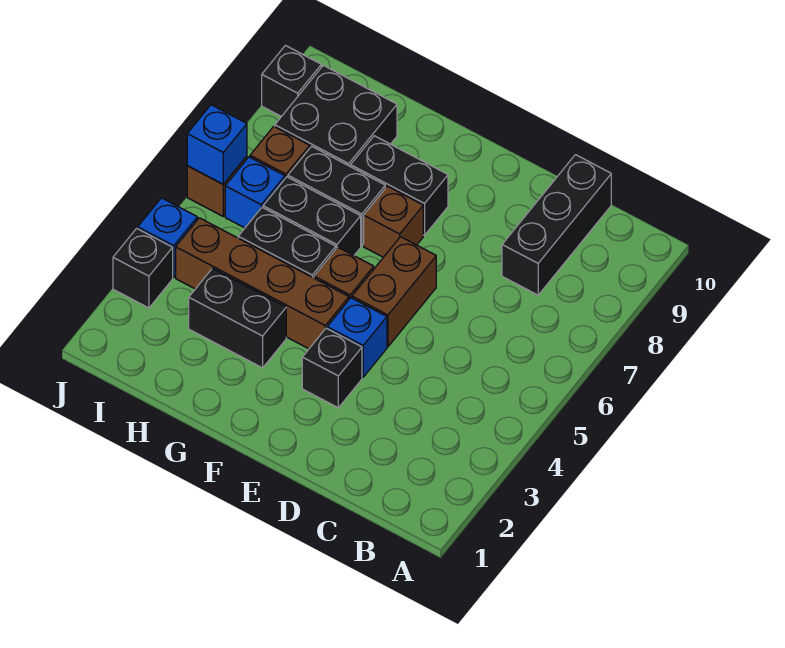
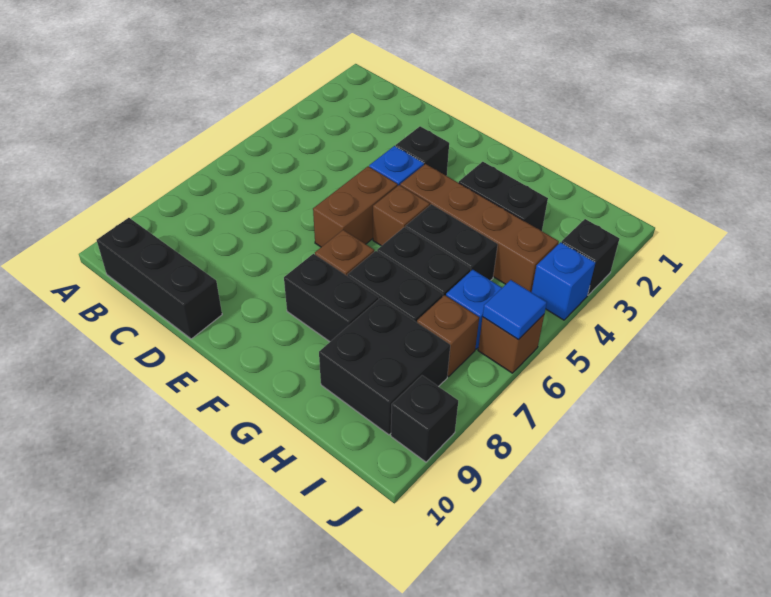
black brick C8:C10 level 1 -> black brick B10:D10 level 1
blue brick J6 level 2 -> blue tile J6 level 2

